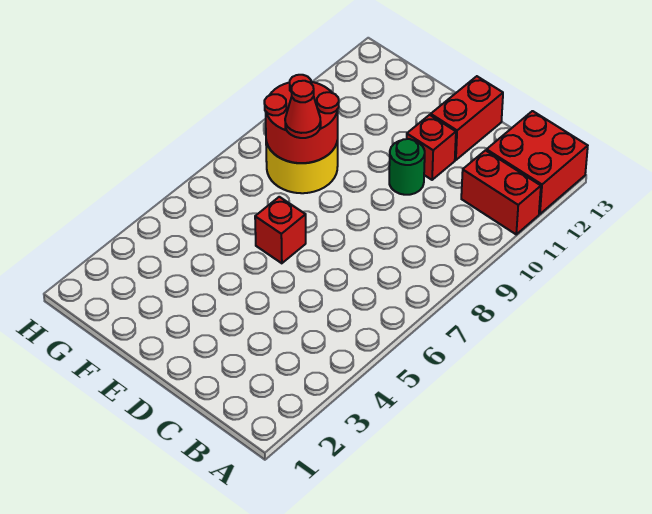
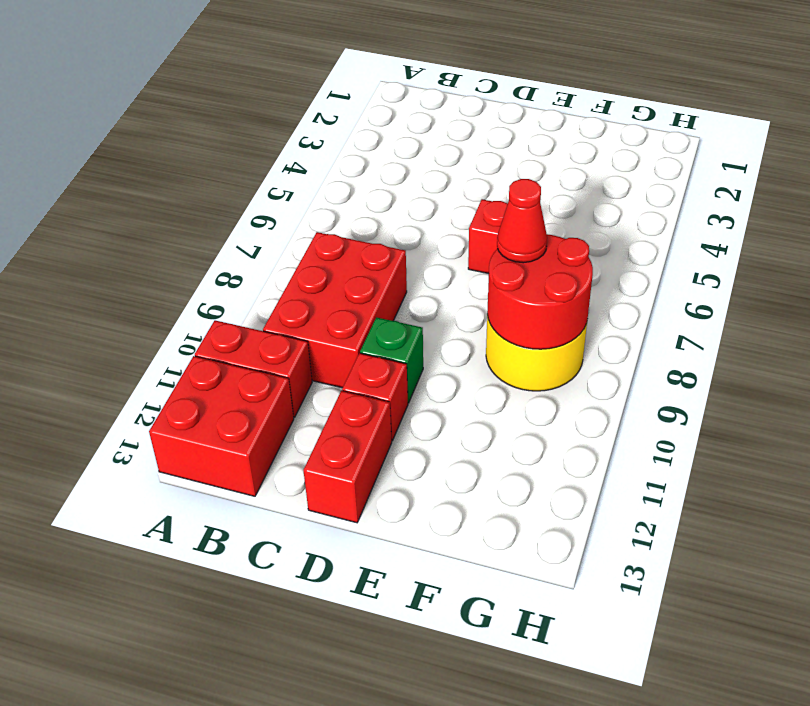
none -> red brick B8:C10 level 1
green round brick D10 level 1 -> green brick D10 level 1

